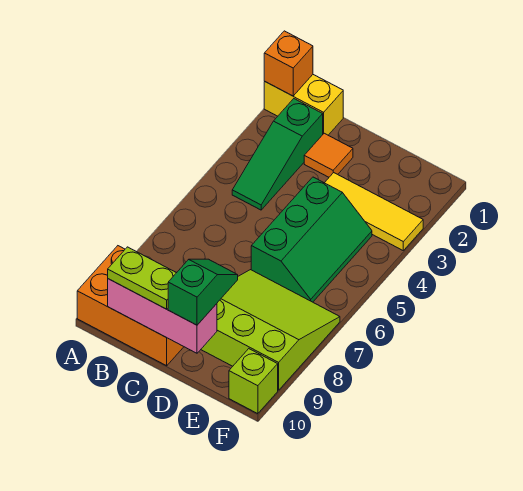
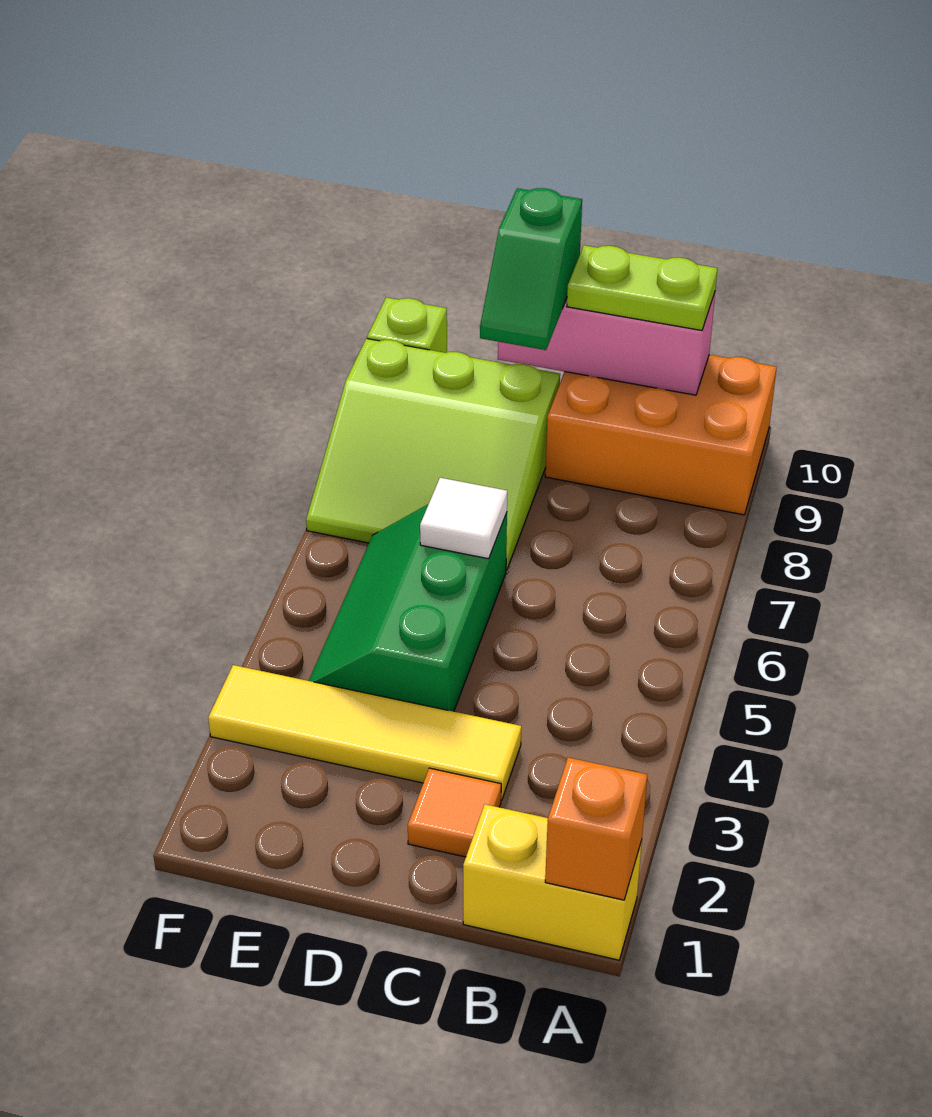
green slope B2:B4 level 1 top 2 -> none
yellow tile D3:F3 level 1 -> yellow tile C3:F3 level 1
none -> white tile D6 level 2

